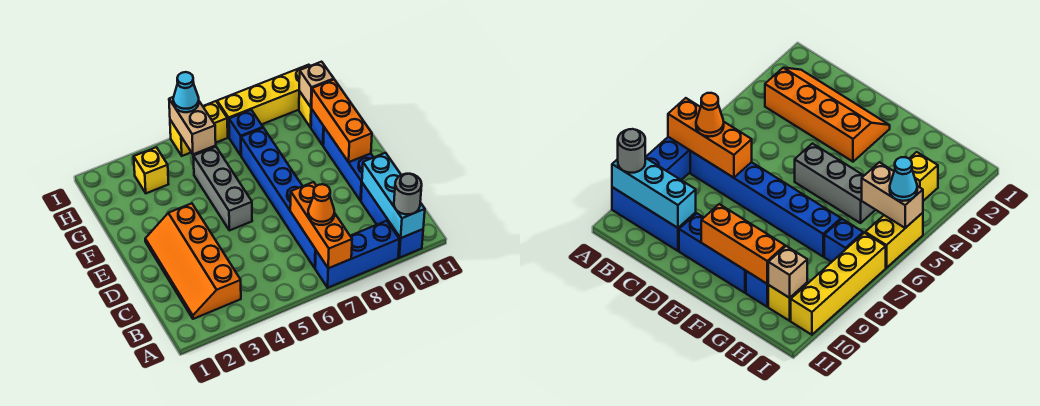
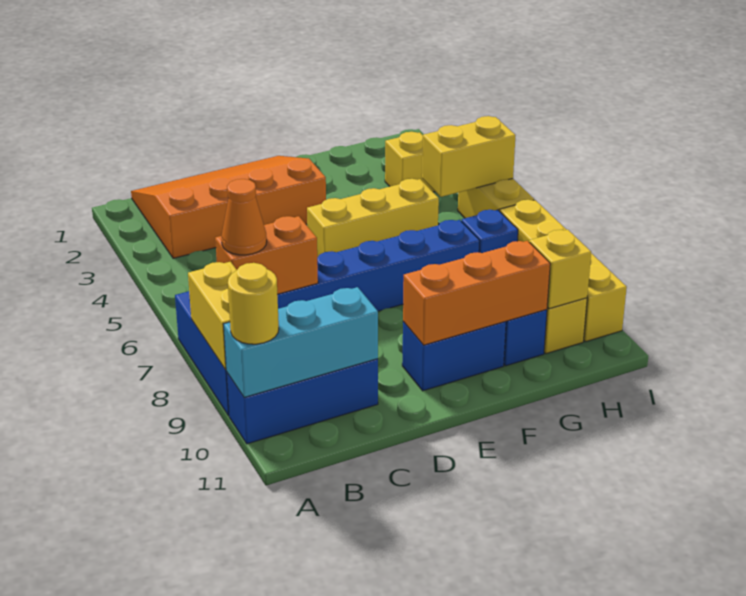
orange brick A7:C7 level 2 -> orange brick B7:C7 level 2
none -> yellow brick A8:A9 level 2
grey round brick A10 level 3 -> yellow round brick A10 level 3
orange slope B2:E3 level 1 top 3 -> orange slope B1:E3 level 1 top 3
blue brick D10:F10 level 1 -> blue brick E10:F10 level 1
grey brick E5:G5 level 1 -> yellow brick E5:G5 level 1
tan brick H5:I5 level 2 -> yellow brick H5:I5 level 2
tan brick H10 level 2 -> yellow brick H10 level 2
cyan cone I5 level 3 -> none

